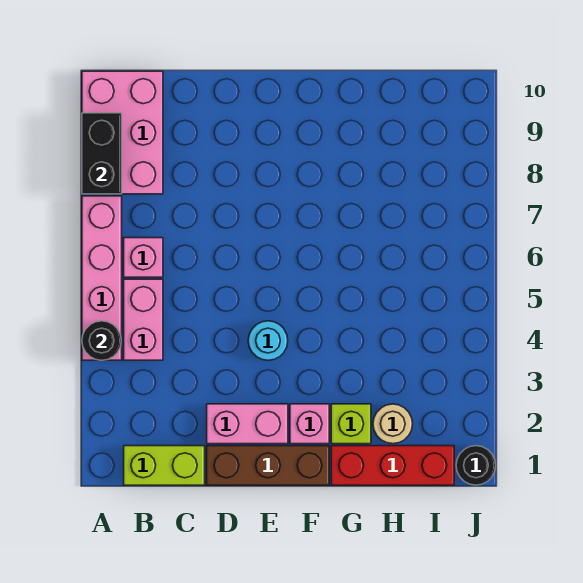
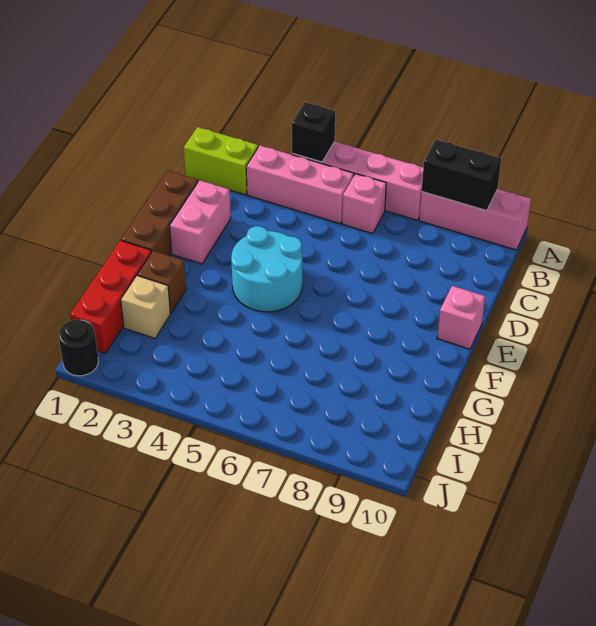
black round brick A4 level 2 -> black brick A4 level 2
pink brick A8:B10 level 1 -> pink brick A8:A10 level 1
lime brick B1:C1 level 1 -> lime brick B1:B2 level 1
pink brick B4:B5 level 1 -> pink brick B3:B5 level 1
cyan round brick E4 level 1 -> cyan round brick E4:F5 level 1
pink brick F2 level 1 -> pink brick E10 level 1
lime brick G2 level 1 -> brown brick G2 level 1
tan round brick H2 level 1 -> tan brick H2 level 1

